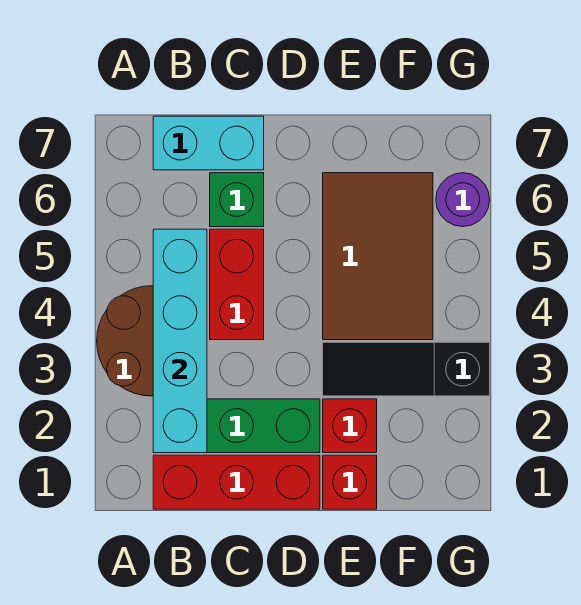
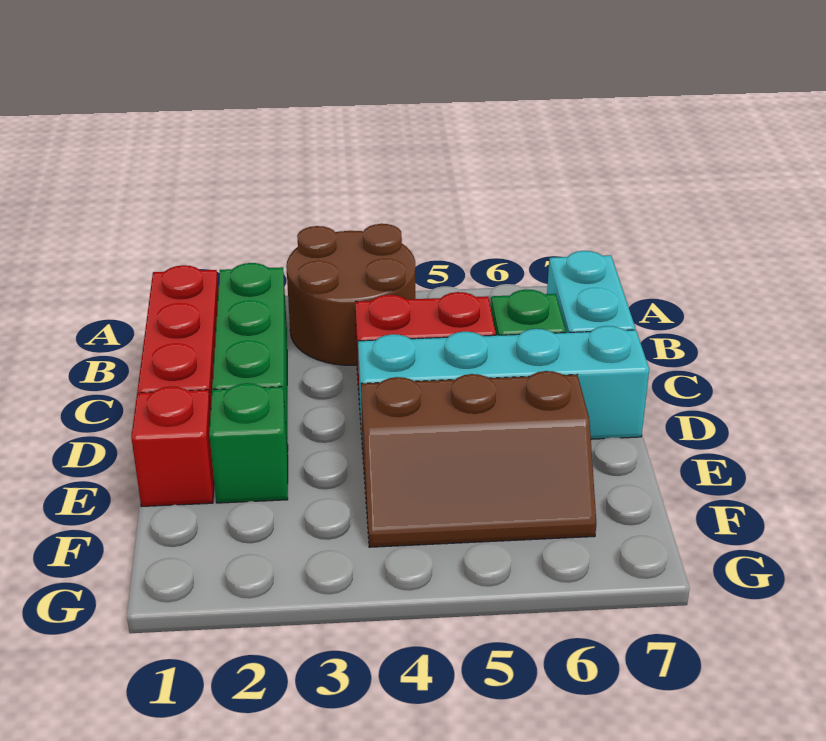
cyan brick B2:B5 level 2 -> cyan brick D4:D7 level 1
red brick E2 level 1 -> green brick E2 level 1
black slope E3:G3 level 1 top G -> none
brown tile E4:F6 level 1 -> brown slope E4:F6 level 1 top E
purple round brick G6 level 1 -> none

